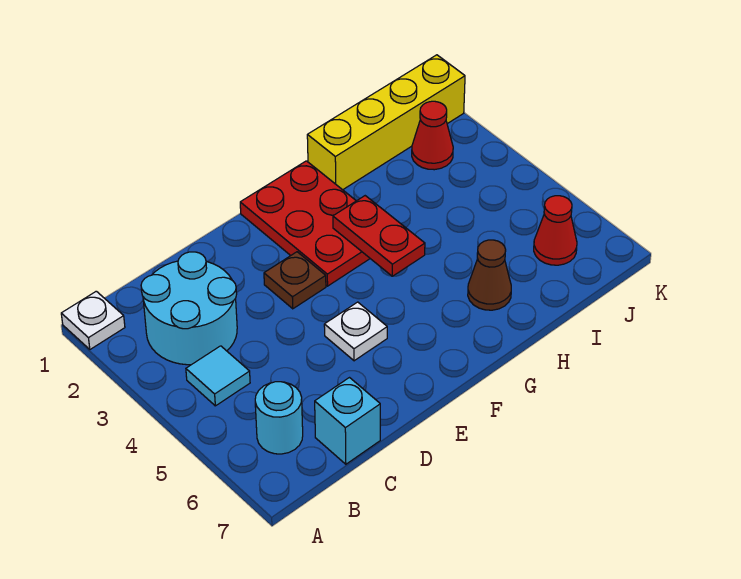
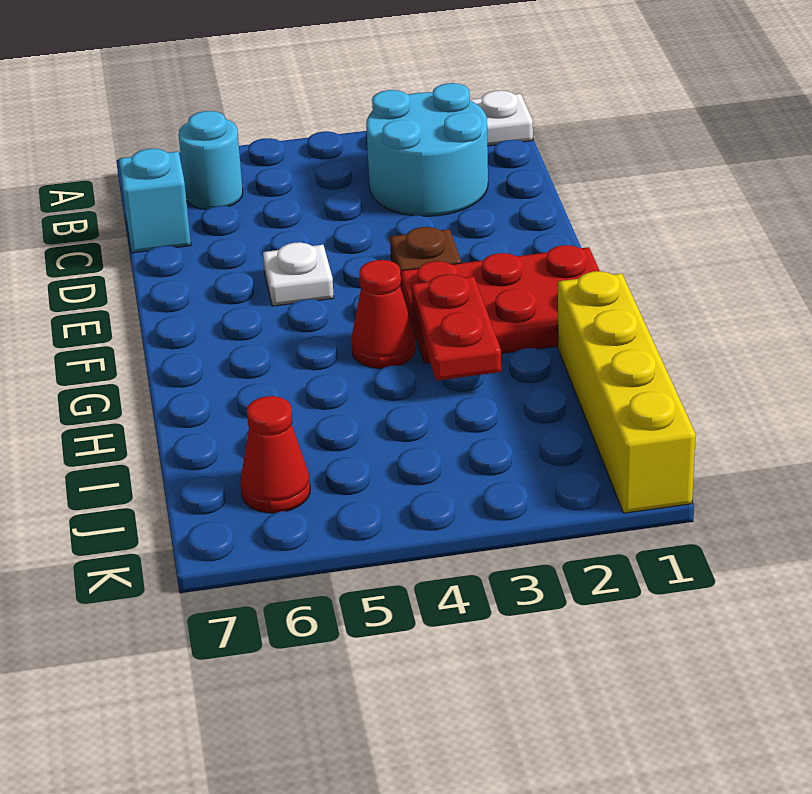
cyan tile B4 level 1 -> none
red plate G3:G4 level 2 -> red plate G3:H3 level 2
brown cone H6 level 1 -> none
red cone J2 level 1 -> red cone G4 level 1

